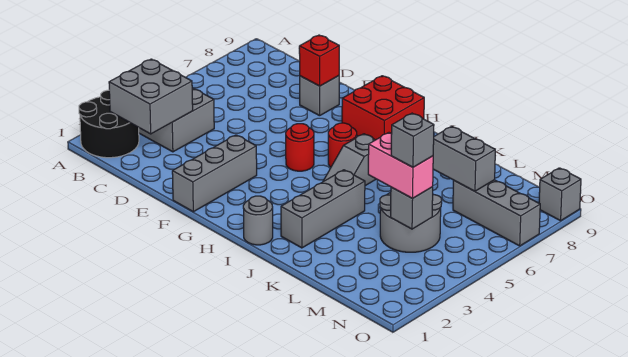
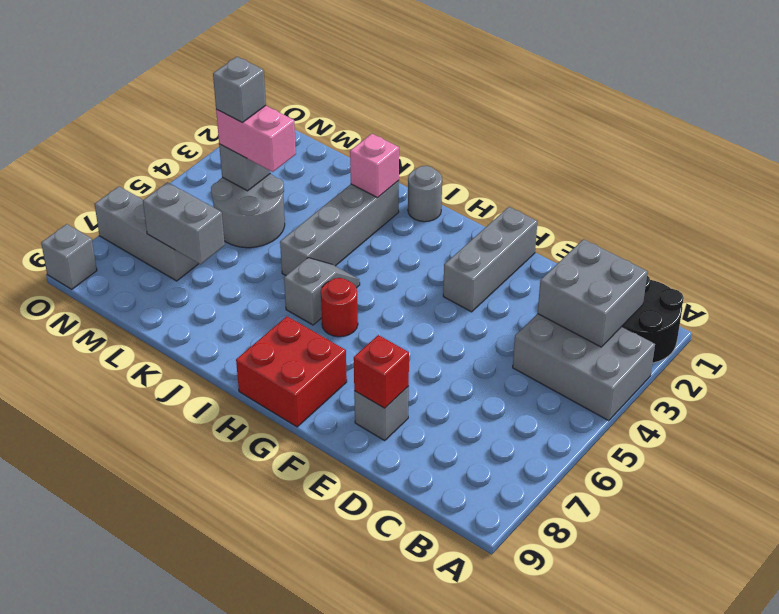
red round brick G5 level 1 -> none
grey brick J2:J4 level 1 -> grey brick J2:J5 level 1
none -> pink brick J2 level 2

